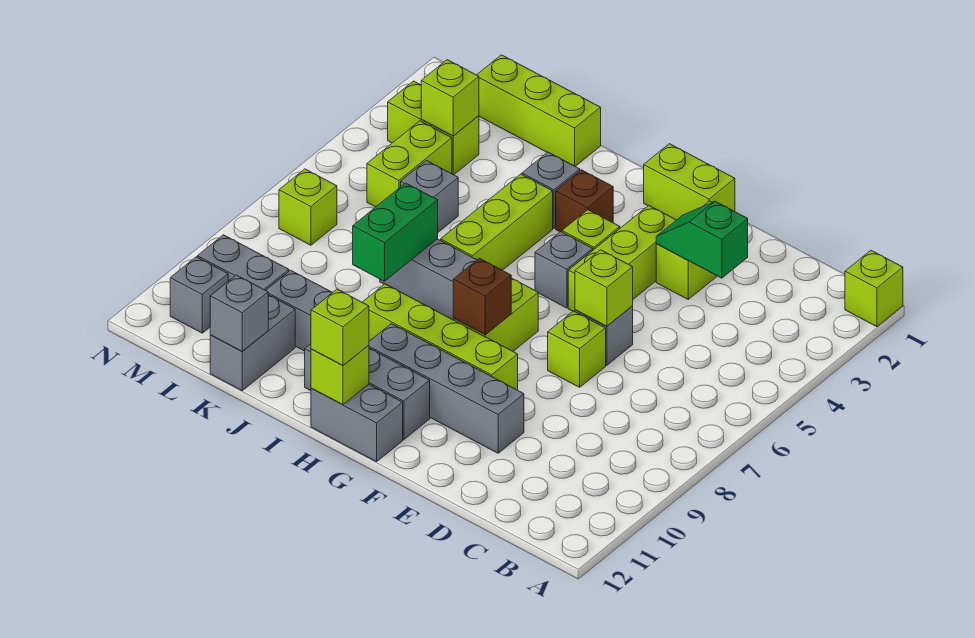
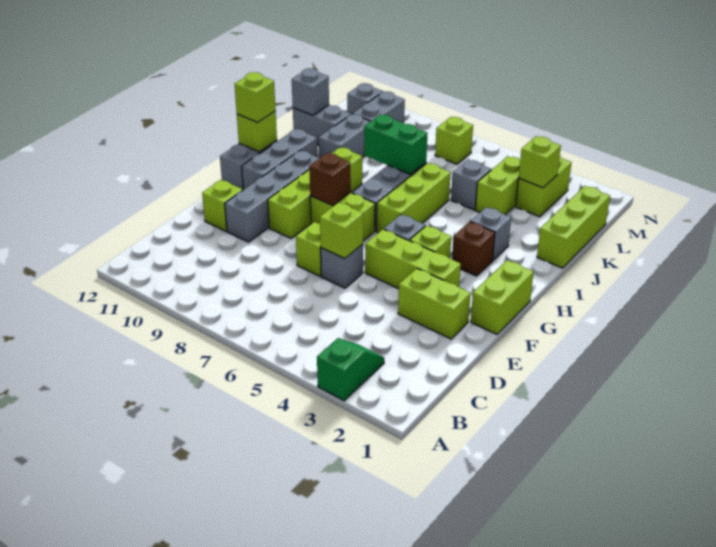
lime brick A1 level 1 -> lime brick E11 level 1
green slope D3:E3 level 2 top D -> green slope A3:B3 level 1 top A
lime brick I4:I6 level 1 -> lime brick H6:J6 level 1
lime brick L4:L5 level 1 -> lime brick K4:L4 level 1

